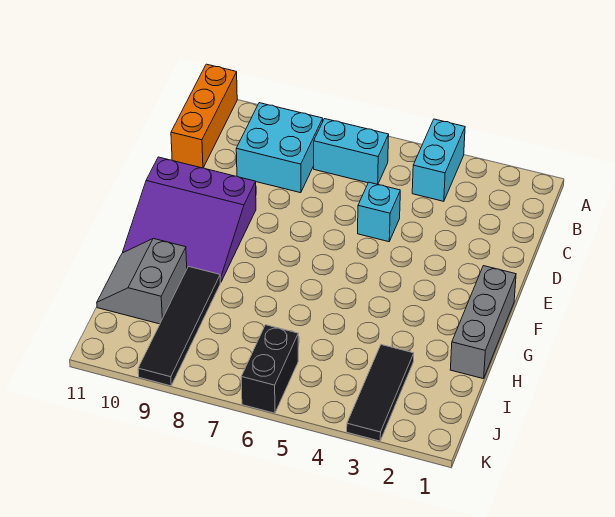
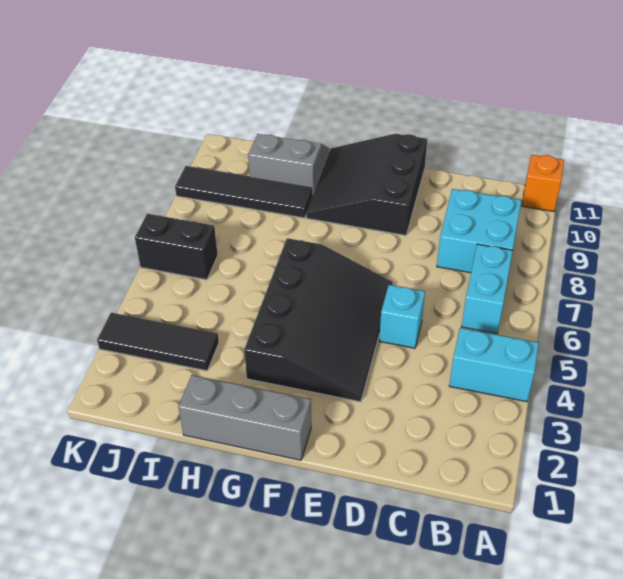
orange brick A11:C11 level 1 -> orange brick A11 level 1
none -> black slope E3:G6 level 1 top G
purple slope E9:G11 level 1 top E -> black slope E9:G11 level 1 top E

